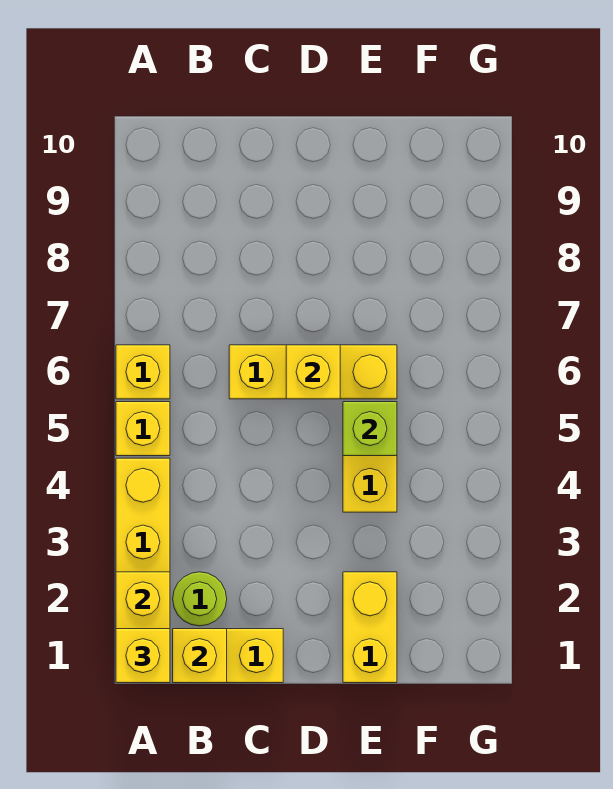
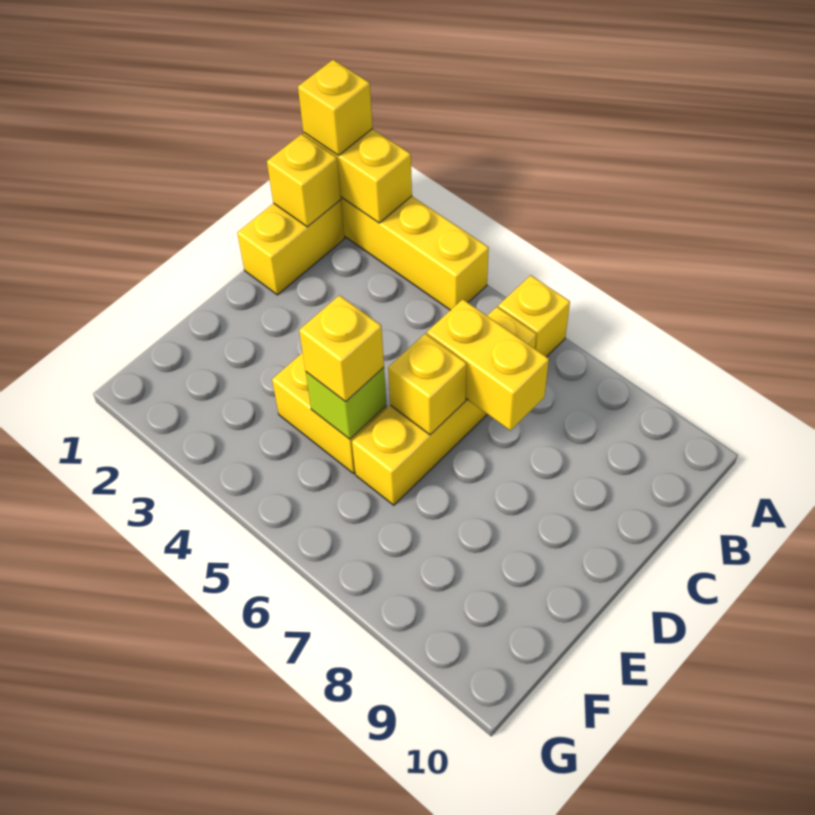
yellow brick A5 level 1 -> yellow brick E5 level 3
lime round brick B2 level 1 -> none
yellow brick C6:E6 level 1 -> yellow brick B6:E6 level 1
yellow brick E1:E2 level 1 -> yellow brick C6:C7 level 2

